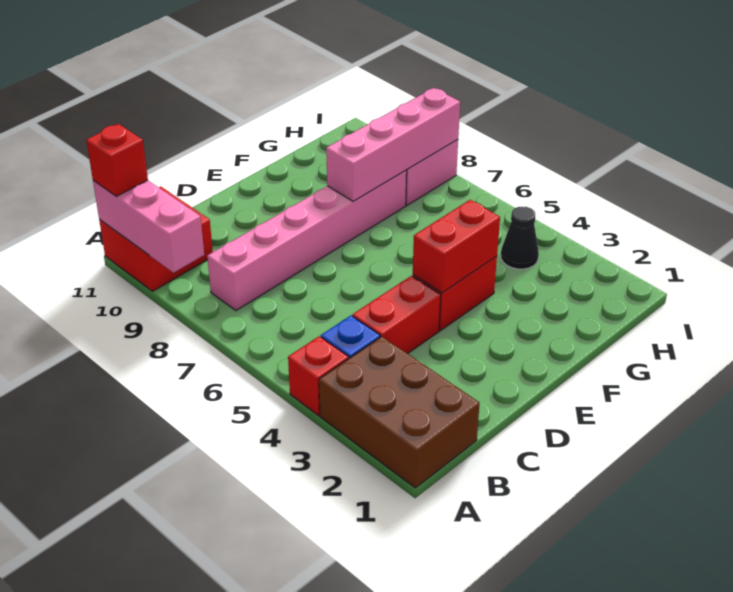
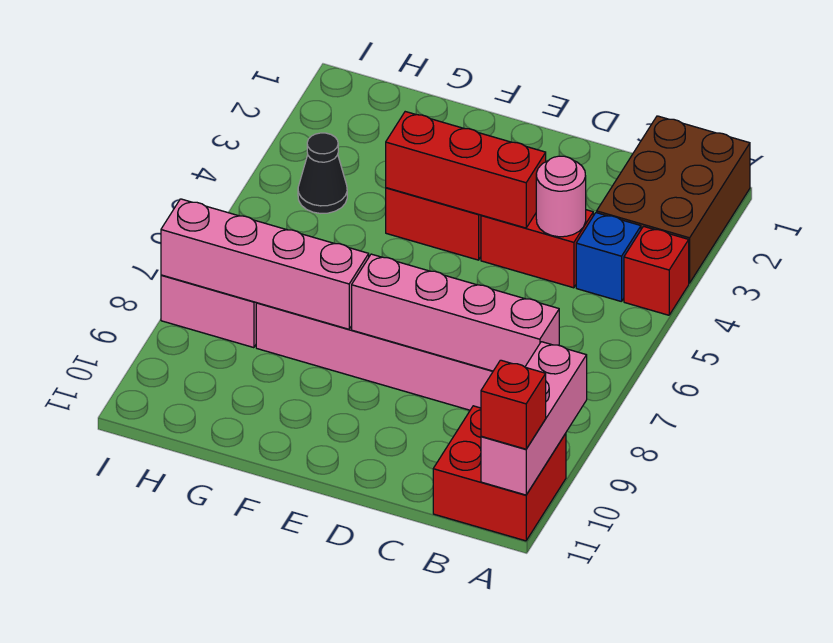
none -> pink brick B8:E8 level 2
none -> pink round brick C4 level 2
red brick E4:F4 level 2 -> red brick D4:F4 level 2

